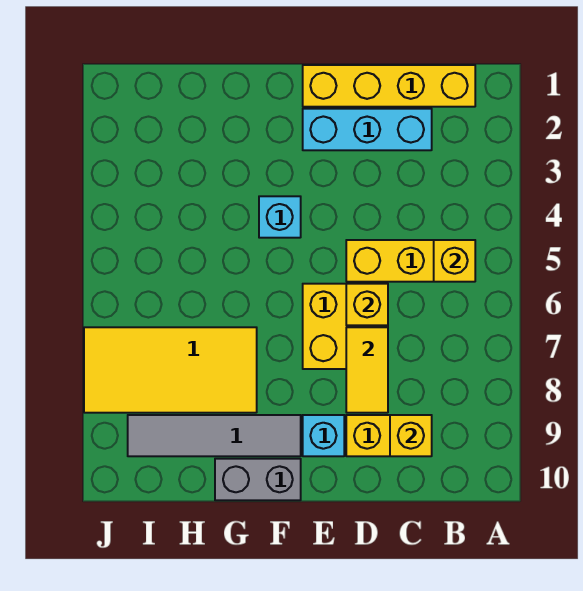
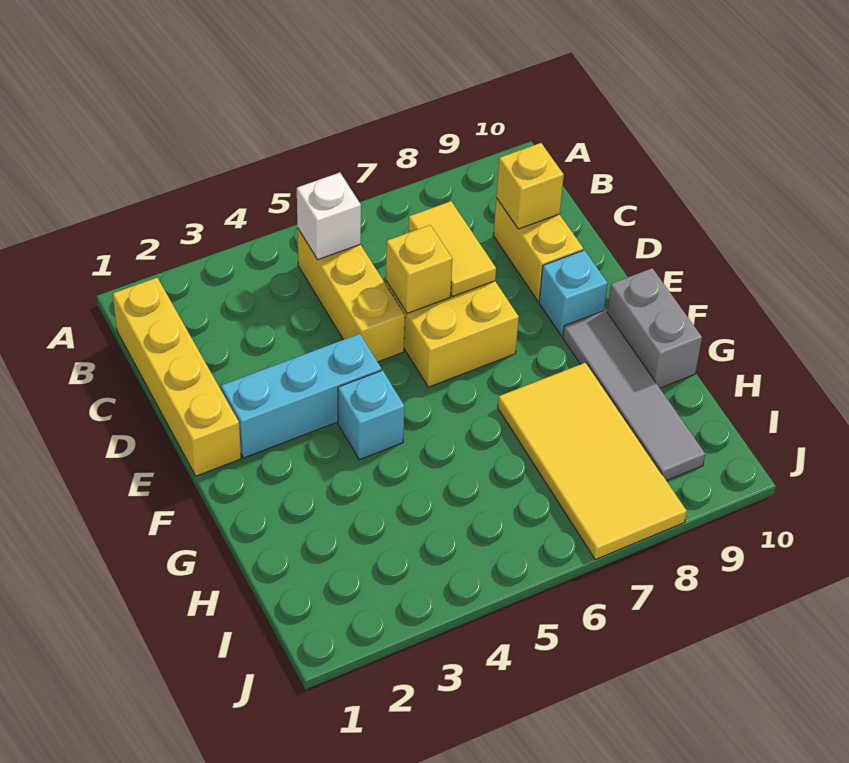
yellow brick B5 level 2 -> white brick B5 level 2
cyan brick C2:E2 level 1 -> cyan brick E2:E4 level 1
yellow tile D7:D8 level 2 -> yellow tile C7:D7 level 2

